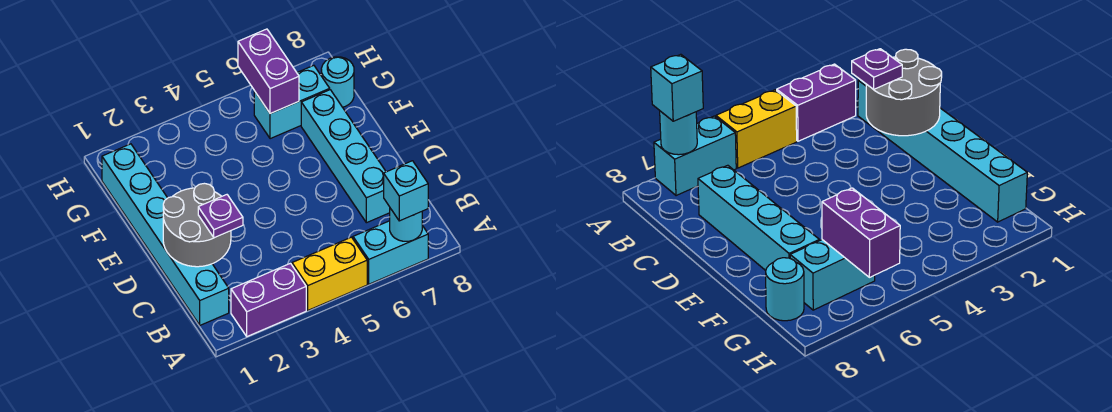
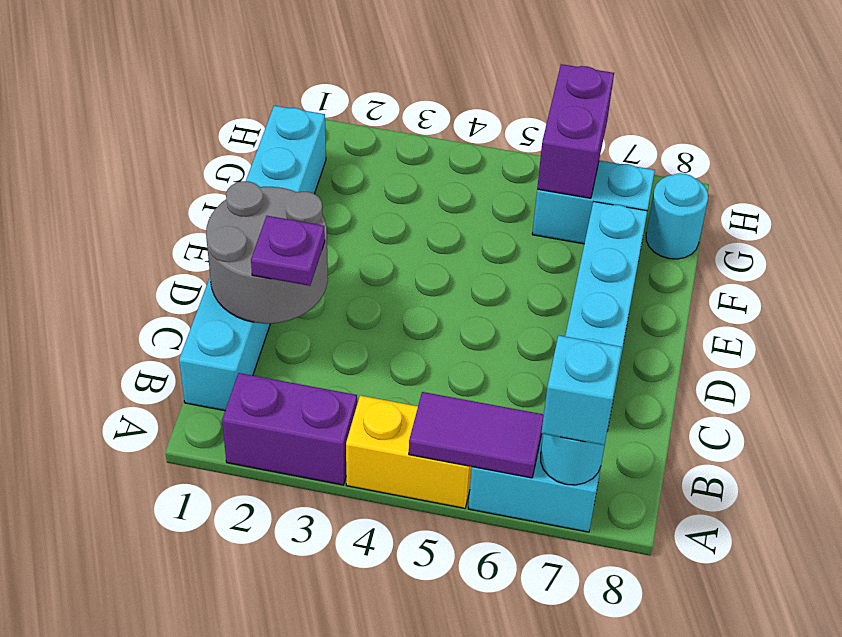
none -> purple tile A5:A6 level 2

